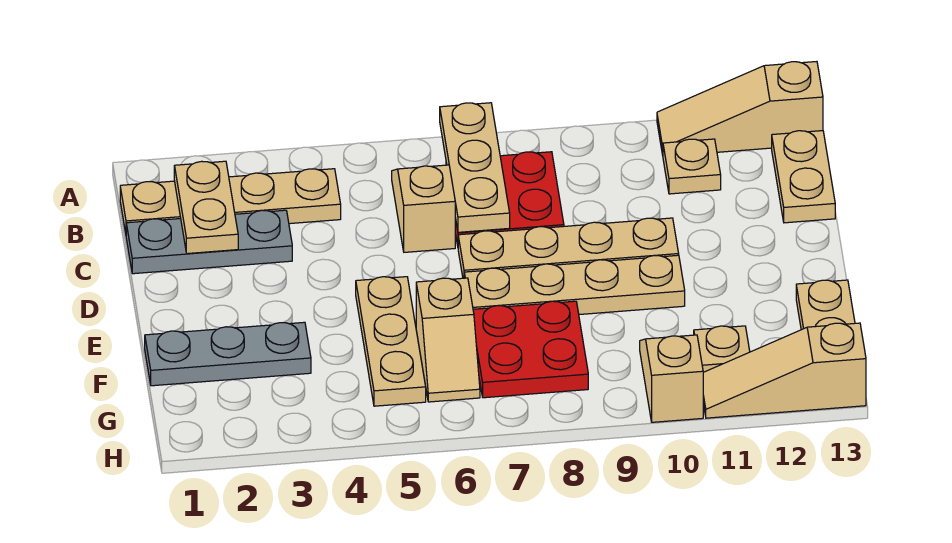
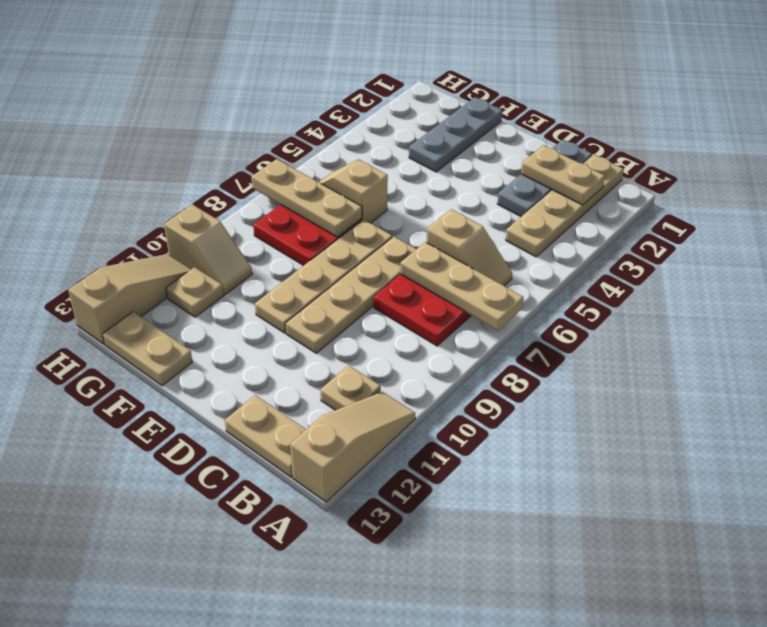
tan plate E5:G5 level 1 -> tan plate F7:H7 level 2

